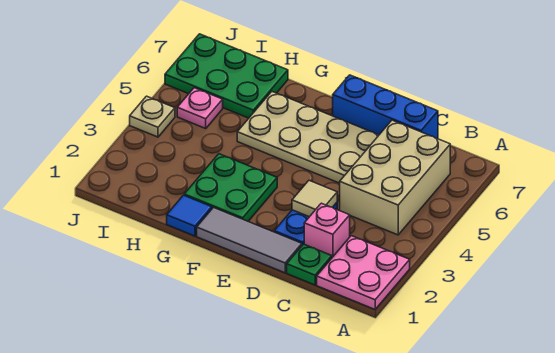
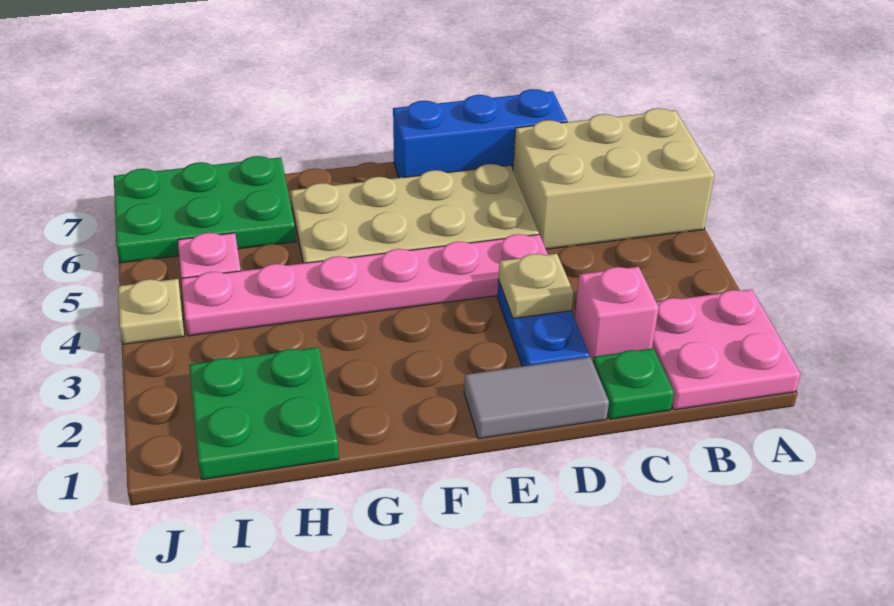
tan brick B4:C6 level 1 -> tan brick A5:C6 level 1
grey tile D1:F1 level 1 -> grey tile D1:E1 level 1
tan tile D3 level 2 -> tan plate D3 level 2
none -> pink plate D4:I4 level 1
green plate F2:G3 level 1 -> green plate H1:I2 level 1
blue tile G1 level 1 -> none

